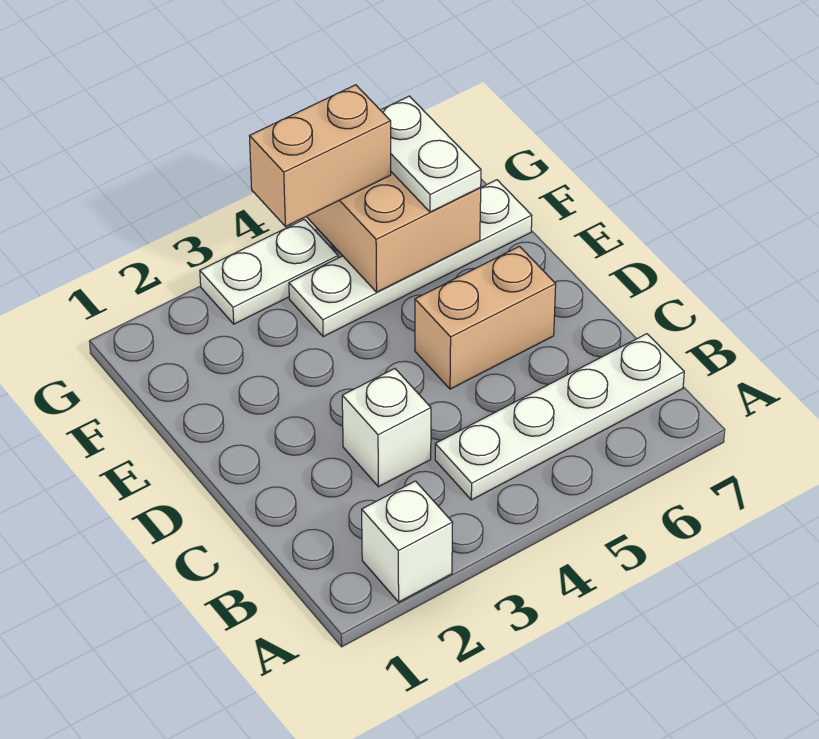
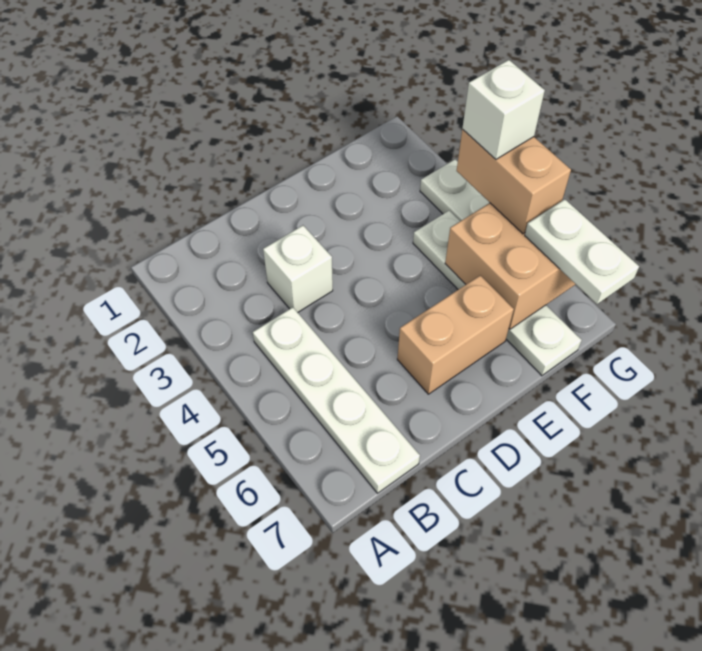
white brick A2 level 1 -> white brick G4 level 4
tan brick D5:D6 level 1 -> tan brick D6:E6 level 1
white plate F6:G6 level 3 -> white plate G6:G7 level 3

